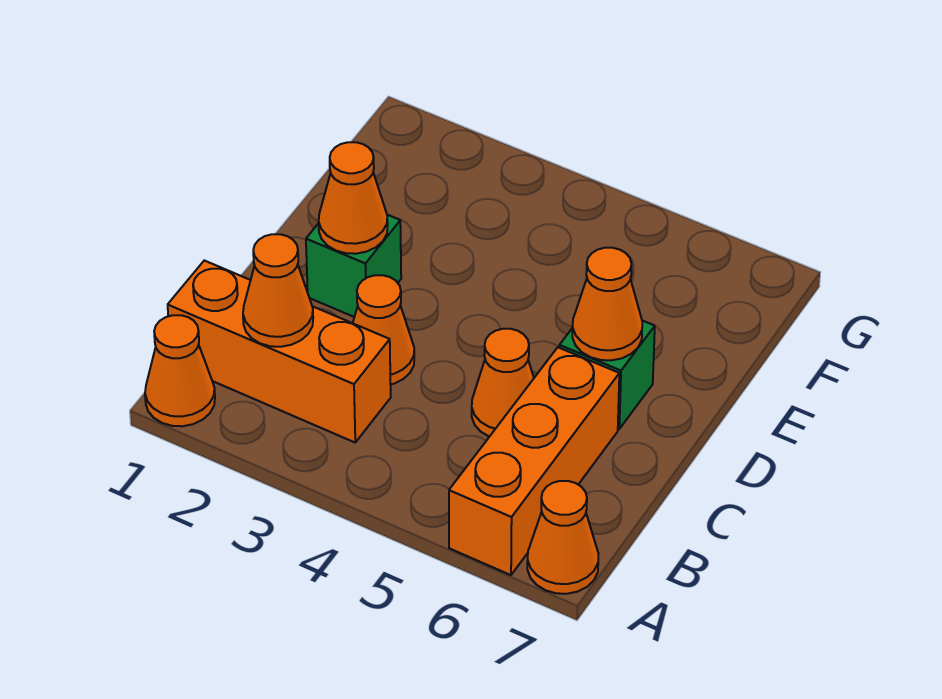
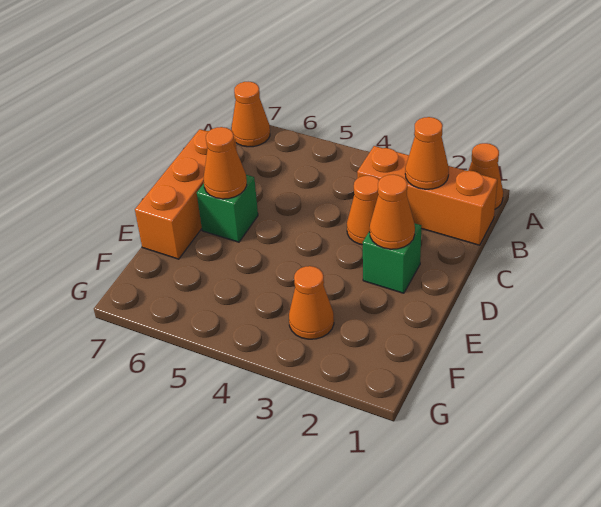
orange brick A6:C6 level 1 -> orange brick C7:E7 level 1
orange cone C5 level 1 -> orange cone F3 level 1

